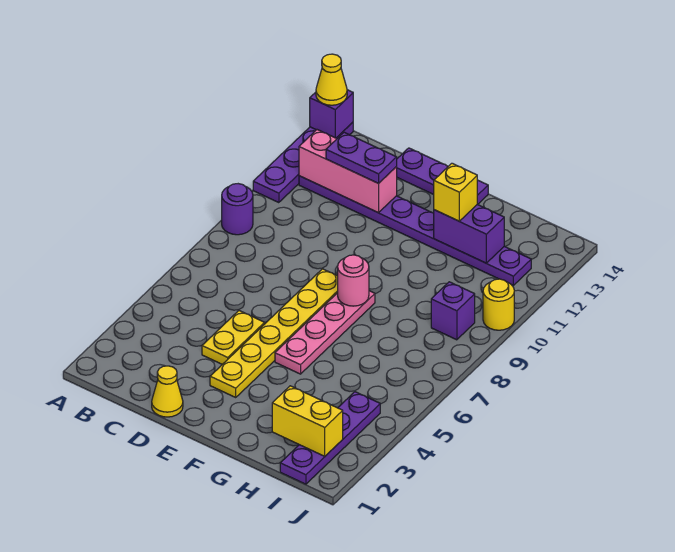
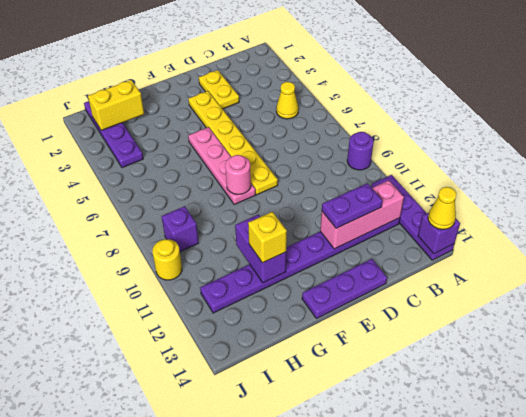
yellow cone D1 level 1 -> yellow cone B5 level 1
yellow plate D4:D5 level 1 -> yellow plate D2:D3 level 1
purple brick G12:H12 level 2 -> purple brick G11:G12 level 2

